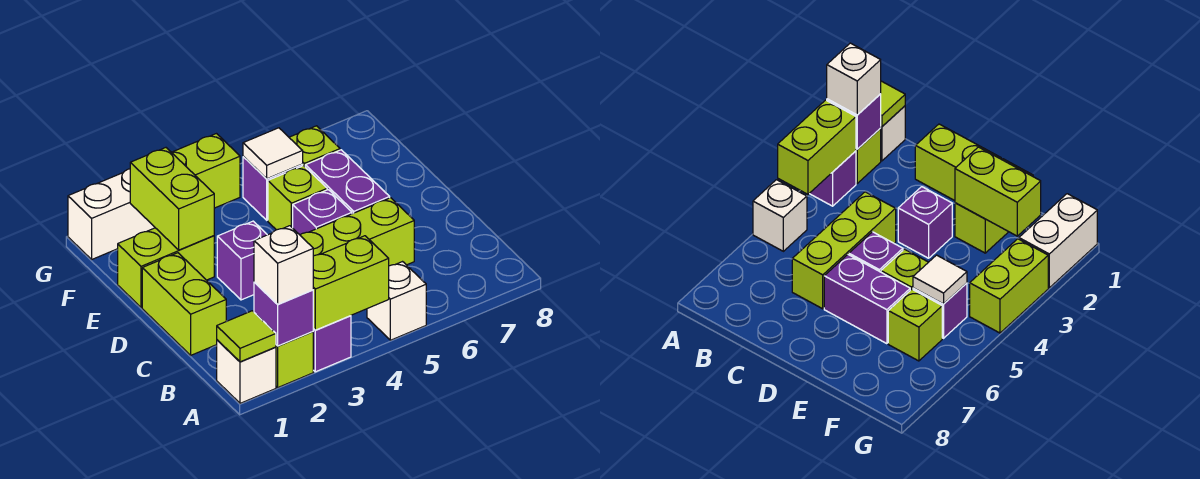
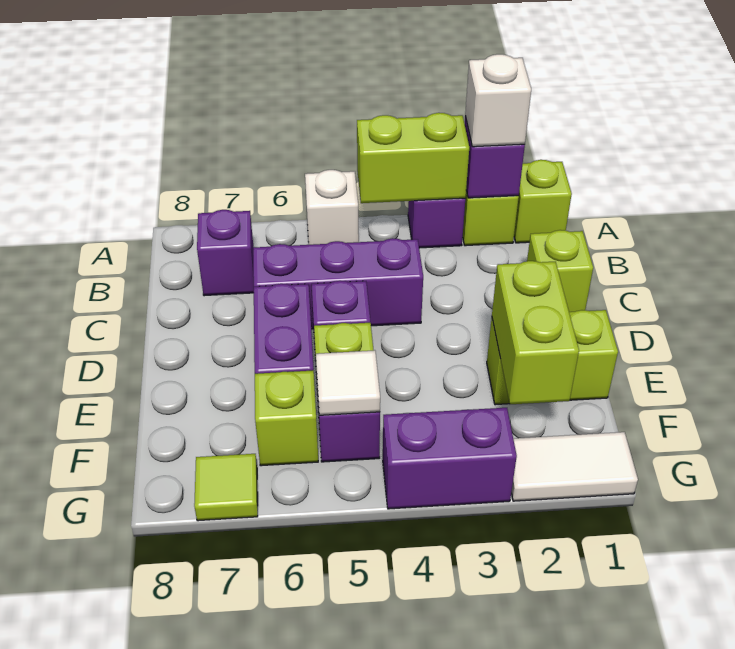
white brick A1 level 1 -> lime brick A1 level 1
lime tile A1 level 2 -> lime tile G7 level 1
lime brick C1:D1 level 1 -> lime brick C1 level 1
lime brick C4:C6 level 1 -> purple brick C4:C6 level 1
purple brick D3 level 1 -> purple brick B7 level 1
white brick G1:G2 level 1 -> white tile G1:G2 level 1
lime brick G3:G4 level 1 -> purple brick G3:G4 level 1

